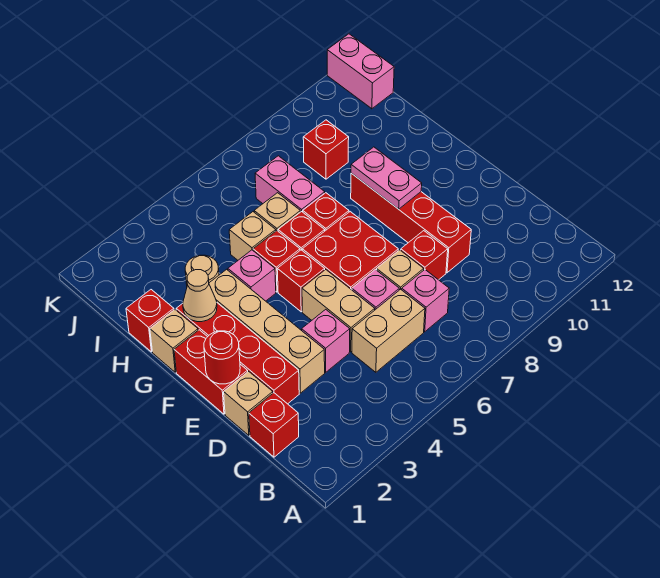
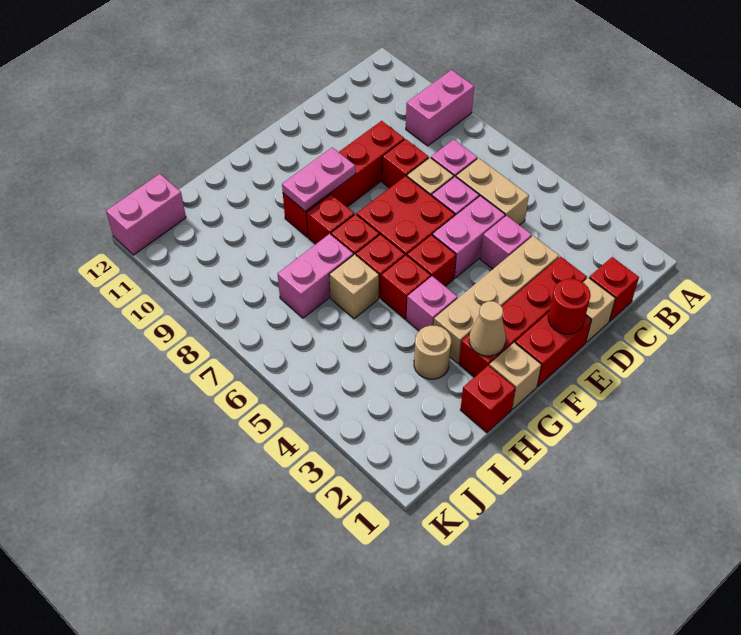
none -> pink brick A9:B9 level 1
tan brick D5:E5 level 1 -> pink brick D5:E5 level 1
tan brick H5 level 1 -> none
red brick I9 level 1 -> red brick G8 level 1

